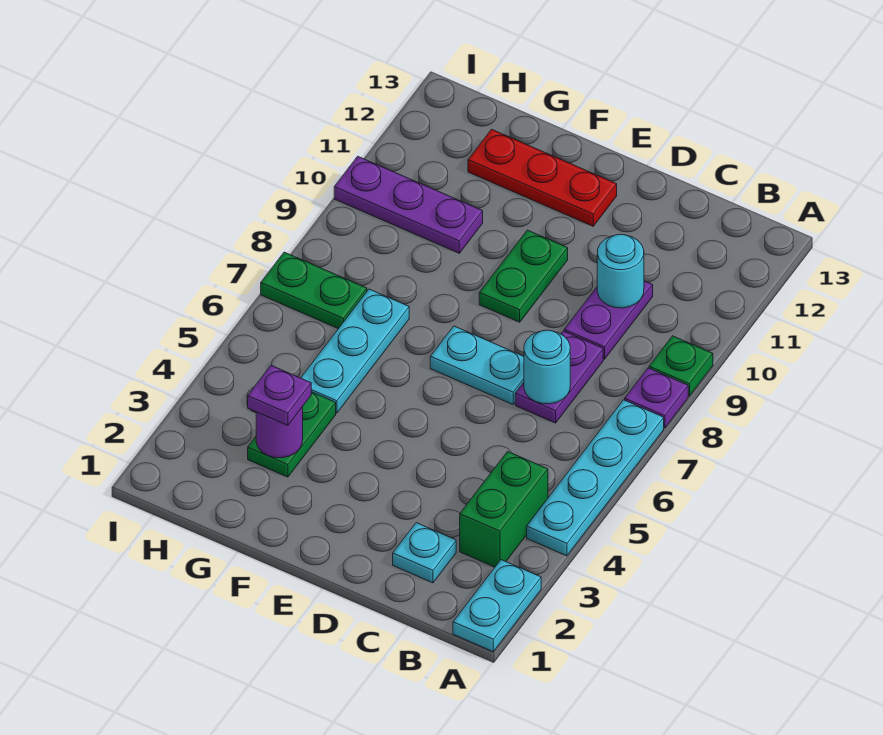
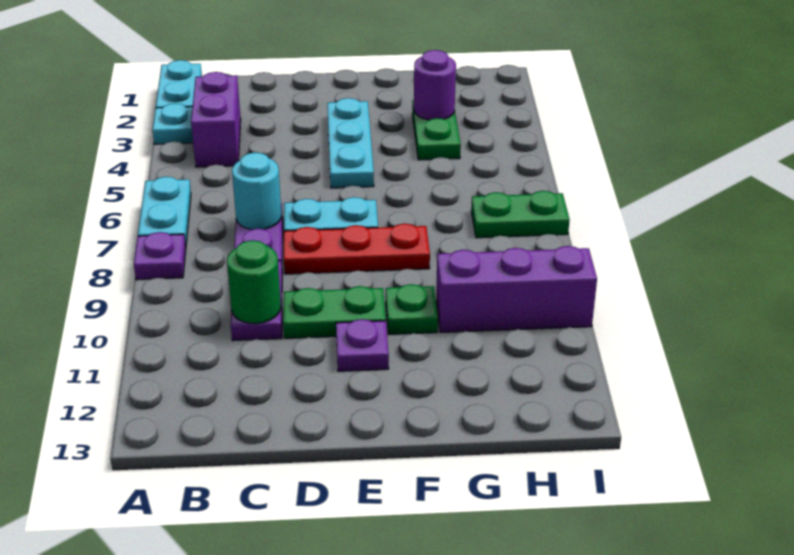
cyan plate A4:A7 level 1 -> cyan plate A6:A7 level 1
green plate A9 level 1 -> green plate F10 level 1
green brick B3:B4 level 1 -> purple brick B3:B4 level 1
cyan plate C2 level 1 -> cyan plate A3 level 1
cyan round brick C10 level 2 -> green round brick C10 level 2
green plate E9:E10 level 1 -> green plate D10:E10 level 1
red plate E12:G12 level 1 -> red plate D8:F8 level 1
purple plate G3 level 3 -> purple plate E11 level 1
cyan plate G5:G7 level 1 -> cyan plate E3:E5 level 1
purple plate G10:I10 level 1 -> purple brick G10:I10 level 1

